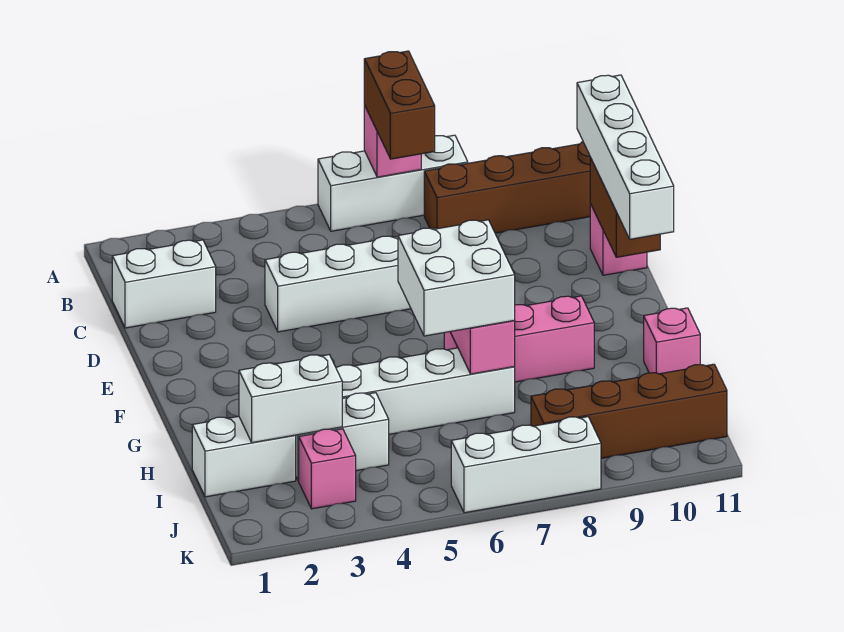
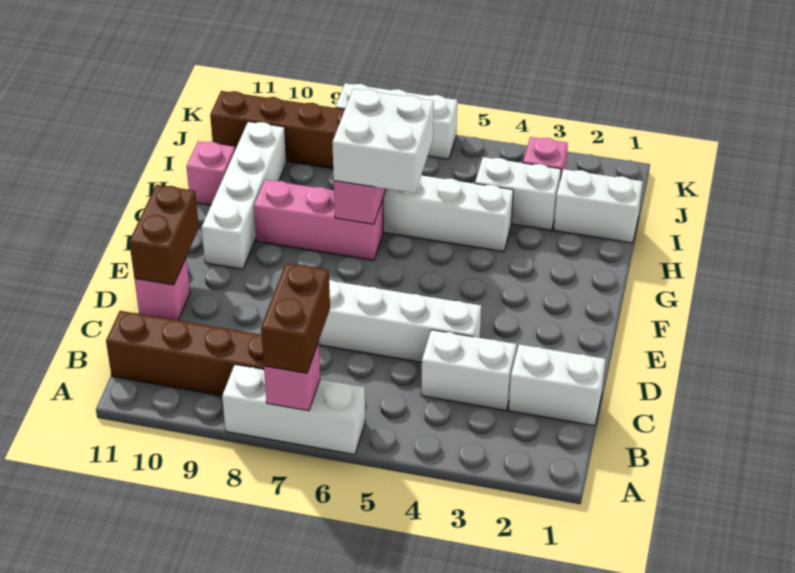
white brick C11:F11 level 3 -> white brick F10:I10 level 1
white brick I2:I3 level 2 -> white brick C3:C4 level 1

